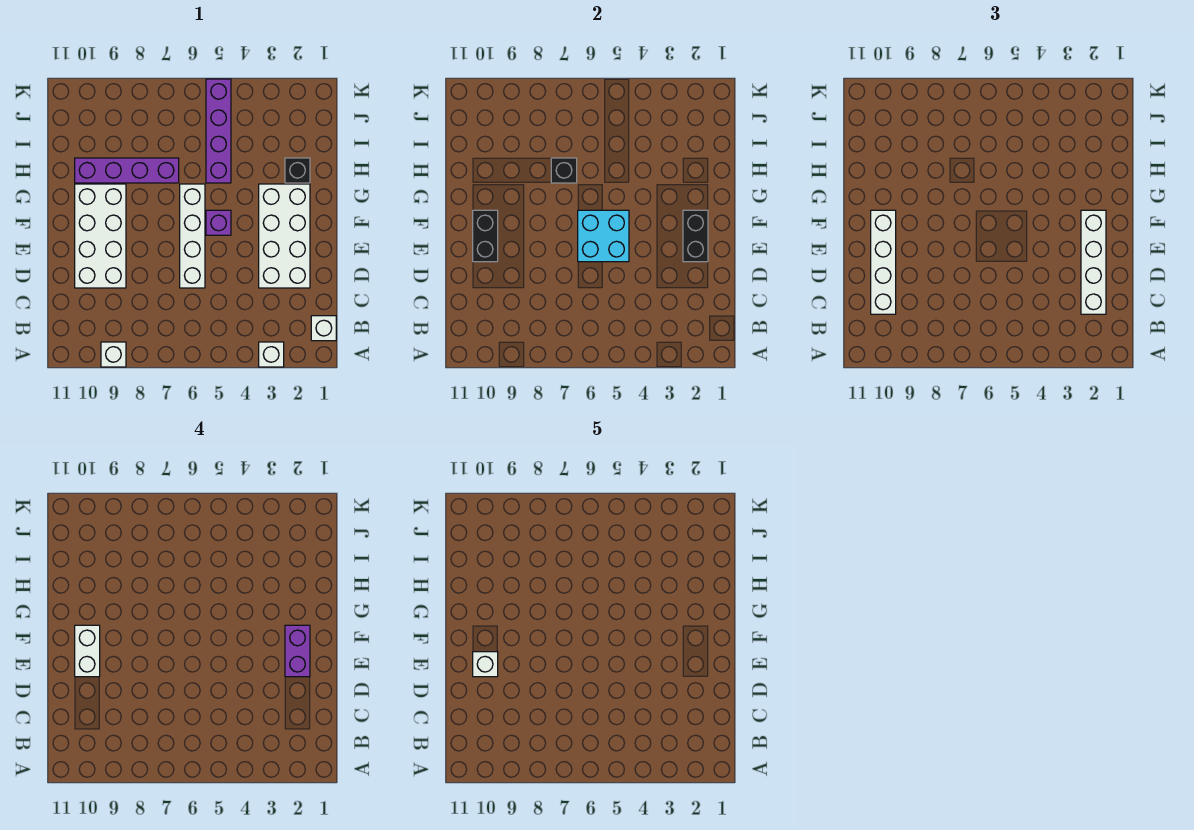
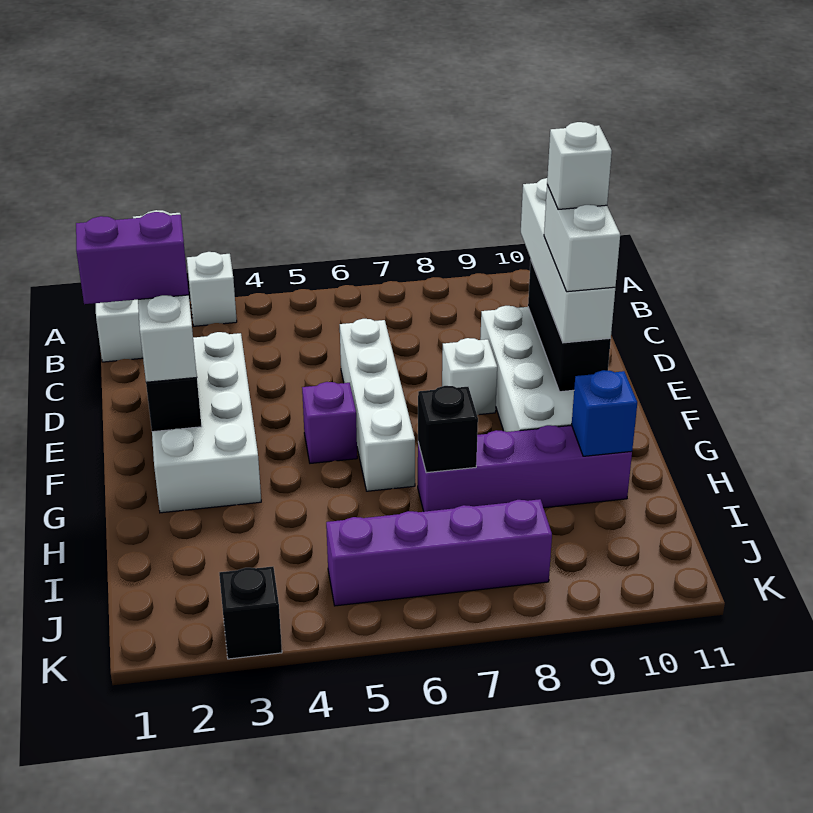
white brick A9 level 1 -> white brick E8 level 1
purple brick E2:F2 level 4 -> purple brick E1:E2 level 4
cyan brick E5:F6 level 2 -> none
black brick E10:F10 level 2 -> black brick D10:F10 level 2
black brick H2 level 1 -> black brick K3 level 1
purple brick H5:K5 level 1 -> purple brick J5:J8 level 1
none -> blue brick H10 level 2

